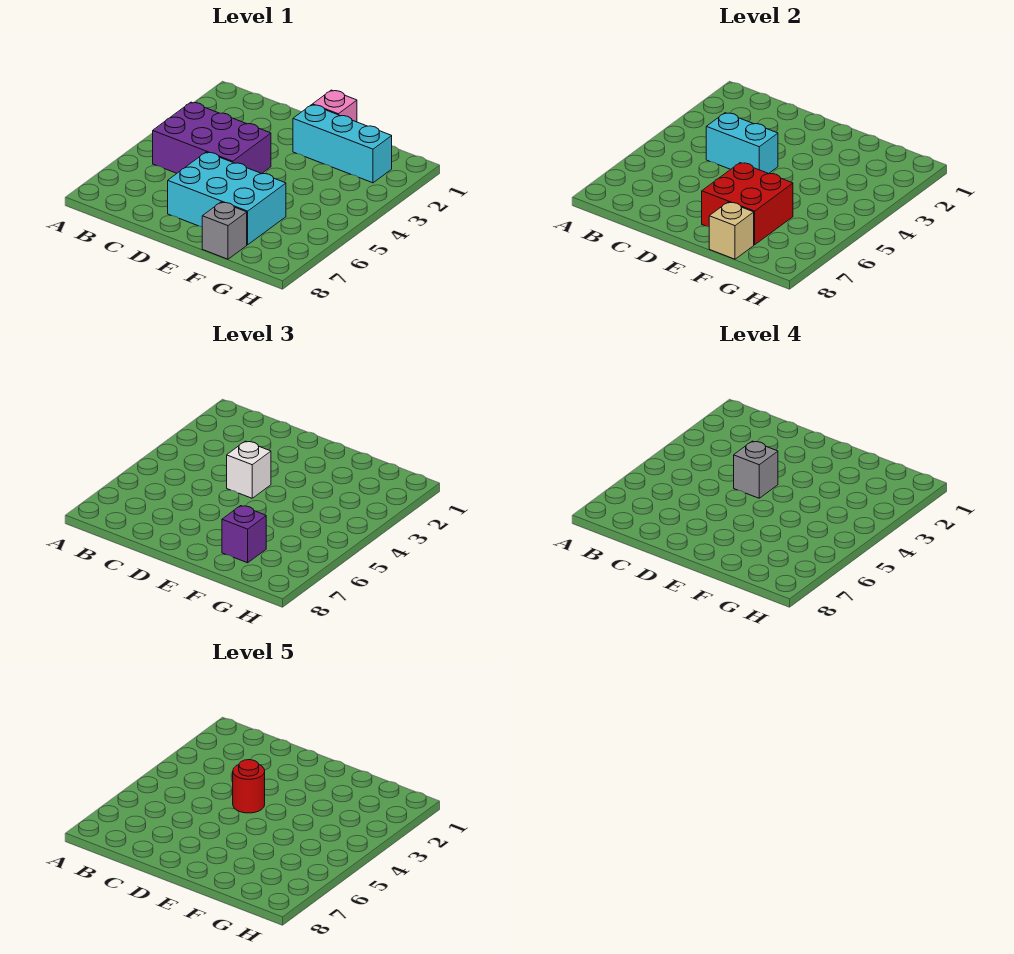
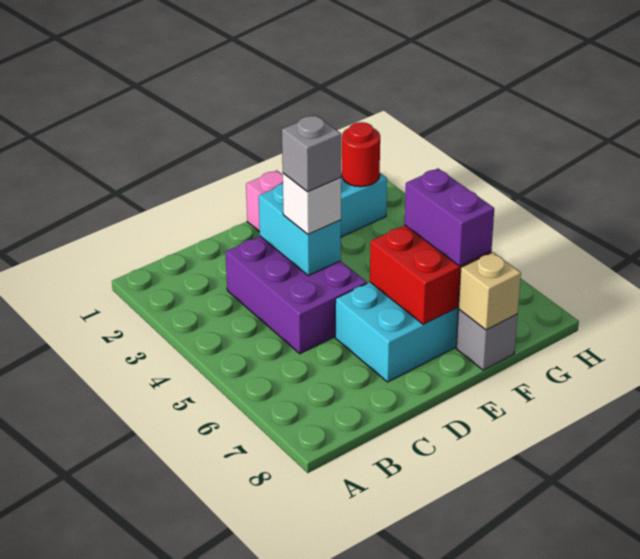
purple brick B4:D5 level 1 -> purple brick C3:D5 level 1
cyan brick C4:D4 level 2 -> cyan brick D3:D4 level 2
red round brick D4 level 5 -> red round brick G2 level 2
purple brick F7 level 3 -> purple brick F6:F7 level 3

